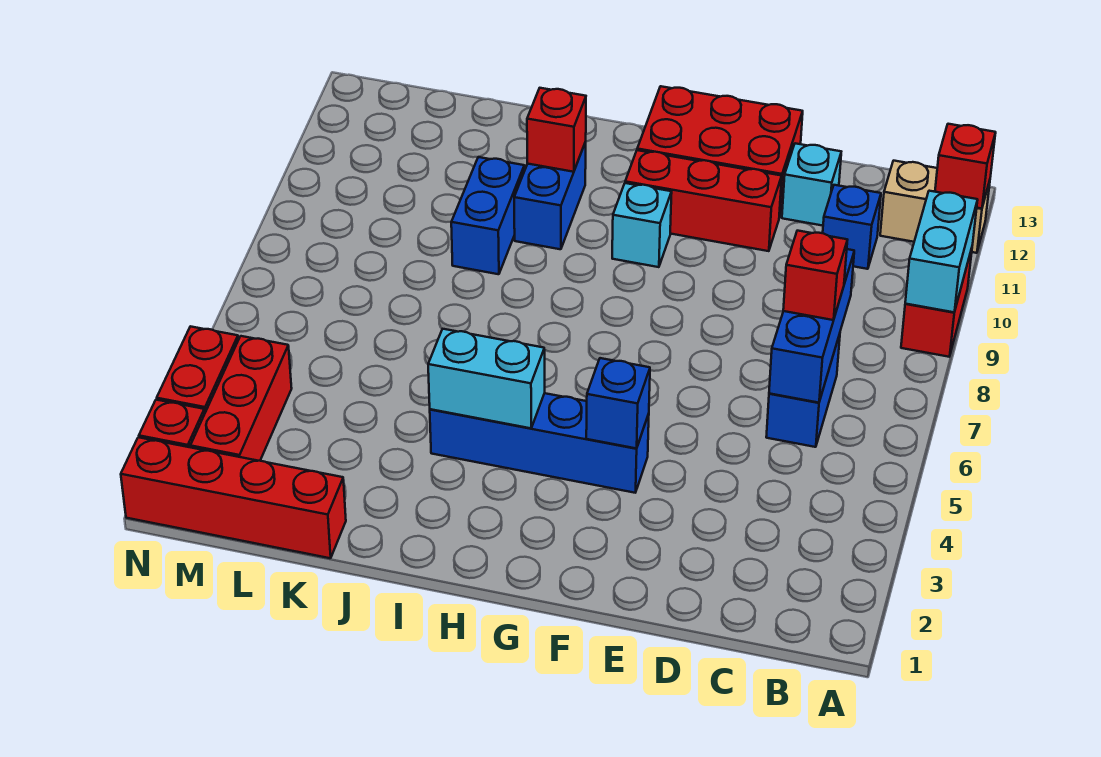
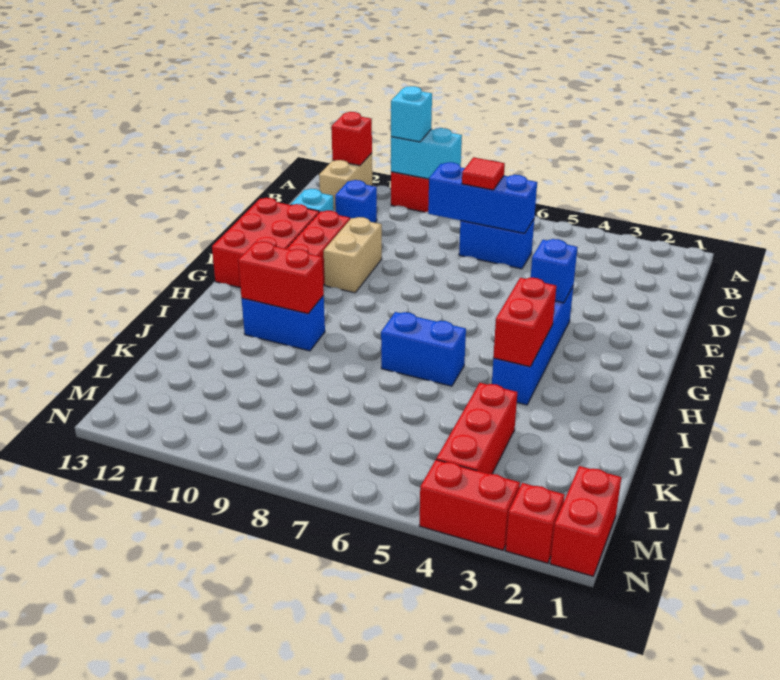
red brick C7 level 3 -> red tile C7 level 3
none -> tan brick E10:F10 level 1
cyan brick G10 level 1 -> cyan brick A10 level 3
cyan brick H4:I4 level 2 -> red brick H4:I4 level 2
red brick I11 level 2 -> red brick I10:I11 level 2
blue brick J9:J10 level 1 -> blue brick I6:I7 level 1
red brick K1:N1 level 1 -> red brick M1:N1 level 1
red brick M2:M4 level 1 -> red brick K4:M4 level 1

